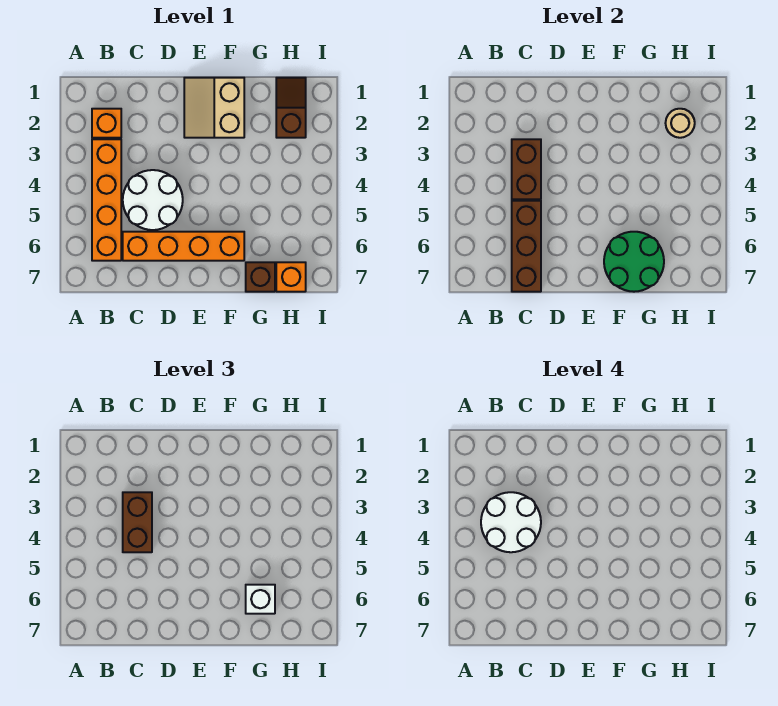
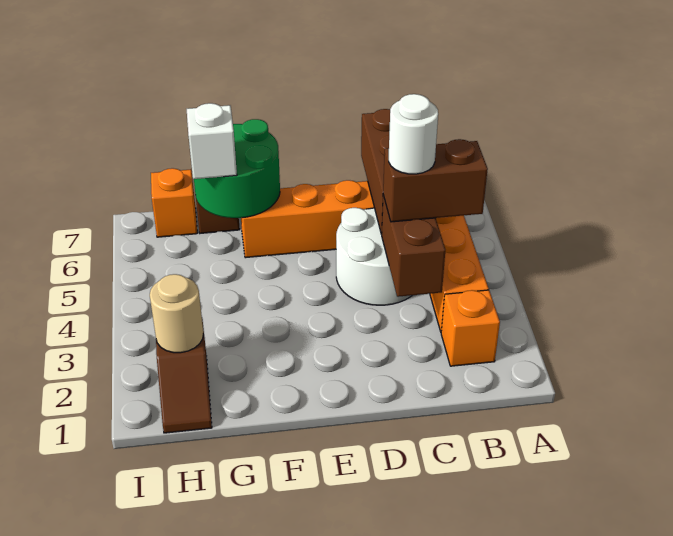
white round brick B3:C4 level 4 -> white round brick C4 level 4
brown brick C3:C4 level 3 -> brown brick B4:C4 level 3
tan slope E1:F2 level 1 top F -> none

